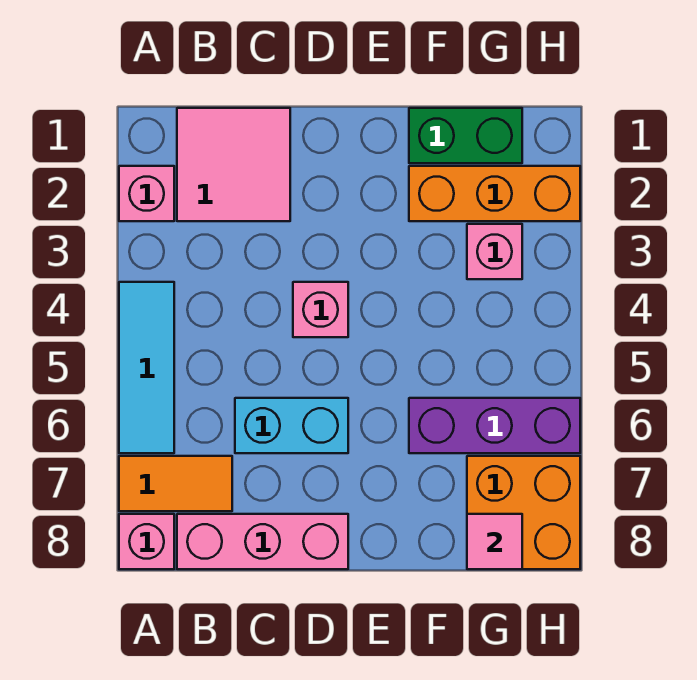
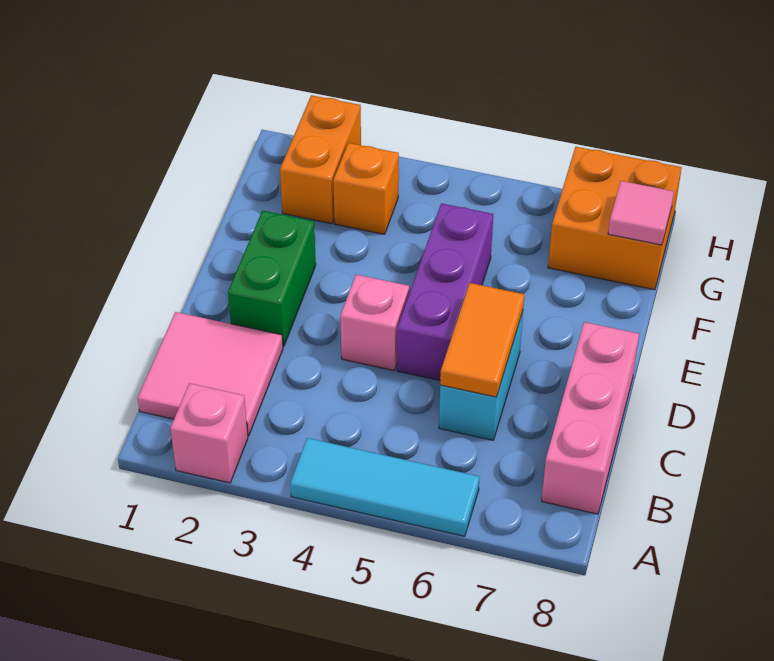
orange tile A7:B7 level 1 -> orange tile C6:D6 level 2
pink brick A8 level 1 -> none
green brick F1:G1 level 1 -> green brick D2:E2 level 1
orange brick F2:H2 level 1 -> orange brick G2:H2 level 1
purple brick F6:H6 level 1 -> purple brick D5:F5 level 1
pink brick G3 level 1 -> orange brick G3 level 1

